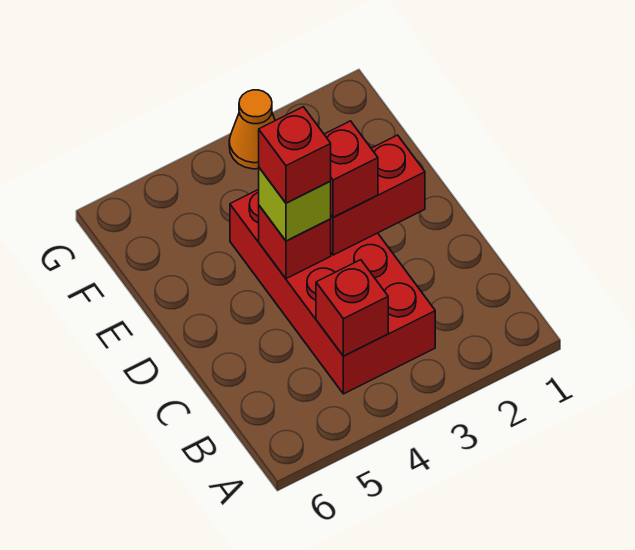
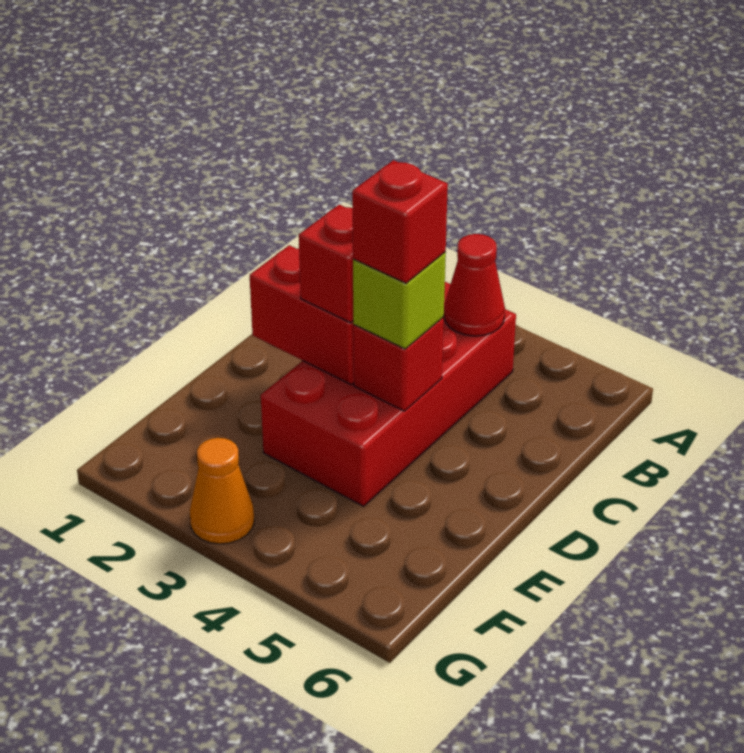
red brick B4 level 2 -> red cone B4 level 2

